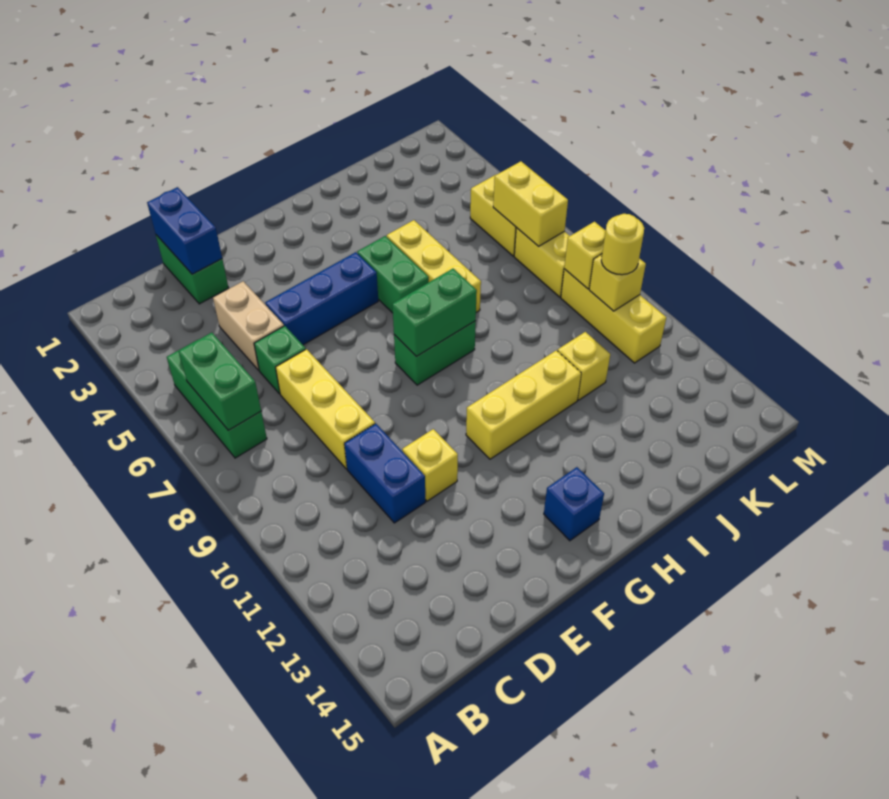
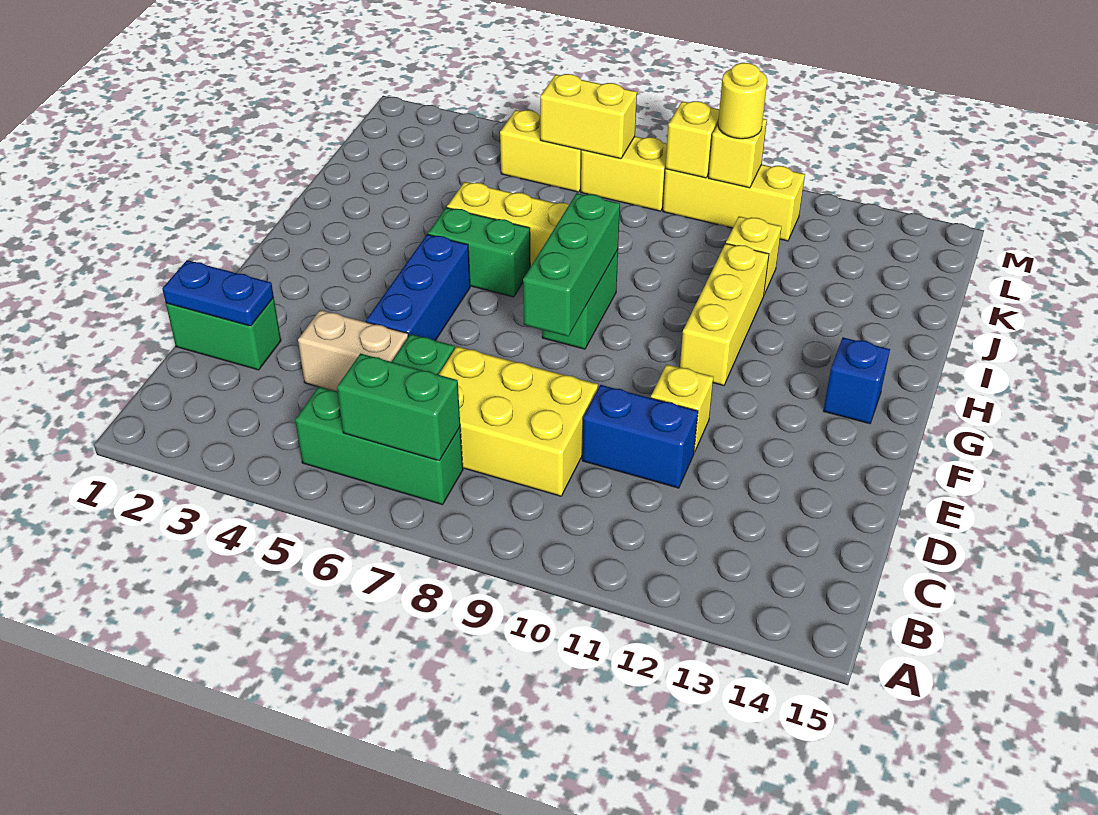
blue brick D1:D2 level 2 -> blue plate D1:D2 level 2
yellow brick D7:D9 level 1 -> yellow brick C7:D9 level 1
green brick G8:H8 level 2 -> green brick F8:H8 level 2

